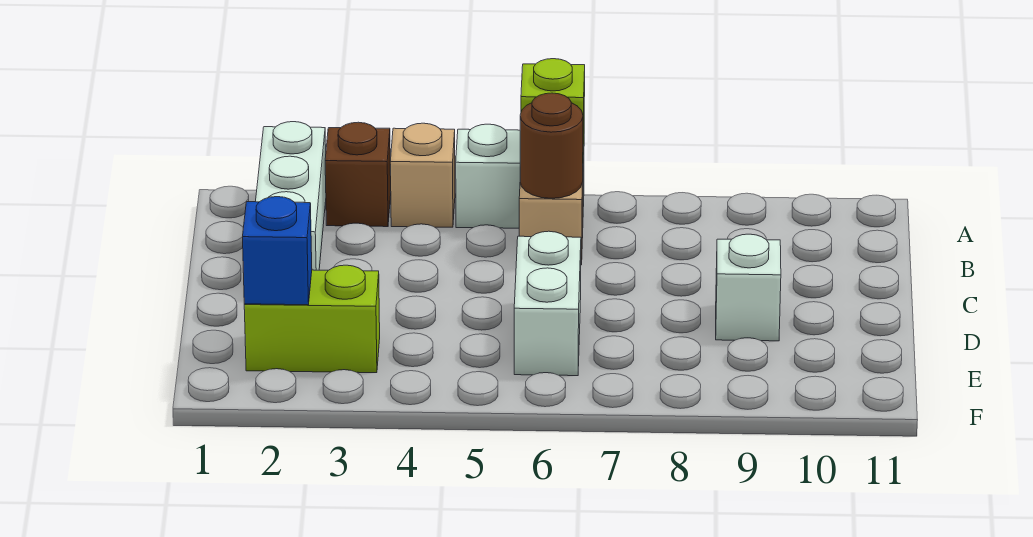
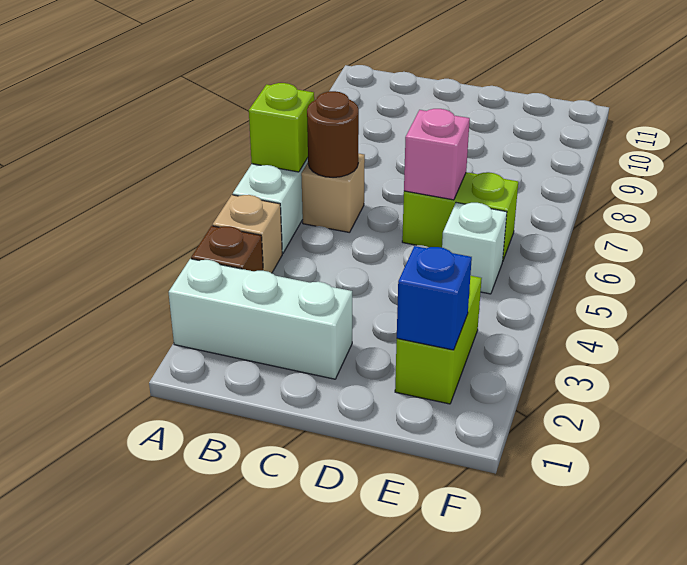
white brick D6:E6 level 1 -> lime brick D6:E6 level 1
none -> pink brick D6 level 2
white brick D9 level 1 -> white brick E5 level 1

